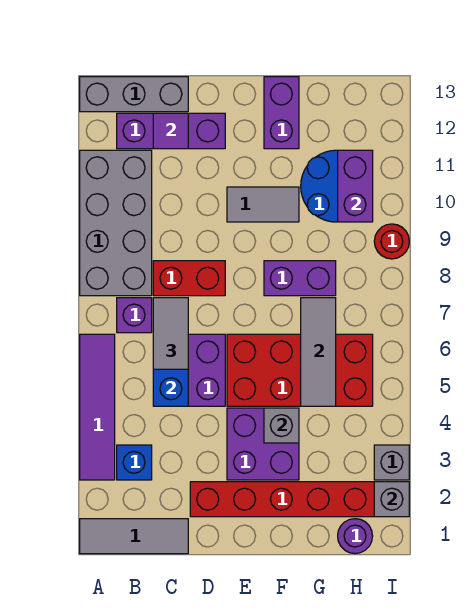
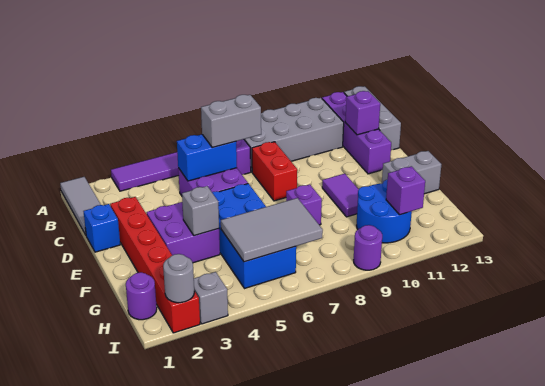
blue brick B3 level 1 -> blue brick D1 level 1
purple brick B12:D12 level 1 -> purple brick A12:D12 level 1
grey tile C6:C7 level 3 -> grey brick C6:C7 level 3
purple tile C12 level 2 -> purple brick C12 level 2
red brick E5:H6 level 1 -> blue brick E5:H6 level 1
grey tile E10:F10 level 1 -> purple tile E10:F10 level 1
purple brick F8:G8 level 1 -> purple brick F8 level 1
purple brick F12:F13 level 1 -> grey brick F12:F13 level 1
grey tile G5:G7 level 2 -> grey tile G5:H7 level 2
purple brick H10:H11 level 2 -> purple brick H11 level 2
grey brick I2 level 2 -> grey round brick I2 level 2
red round brick I9 level 1 -> purple round brick I9 level 1

